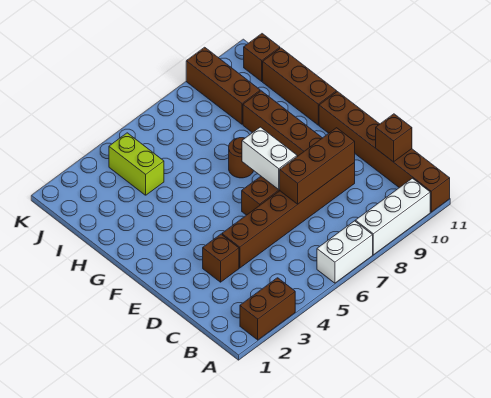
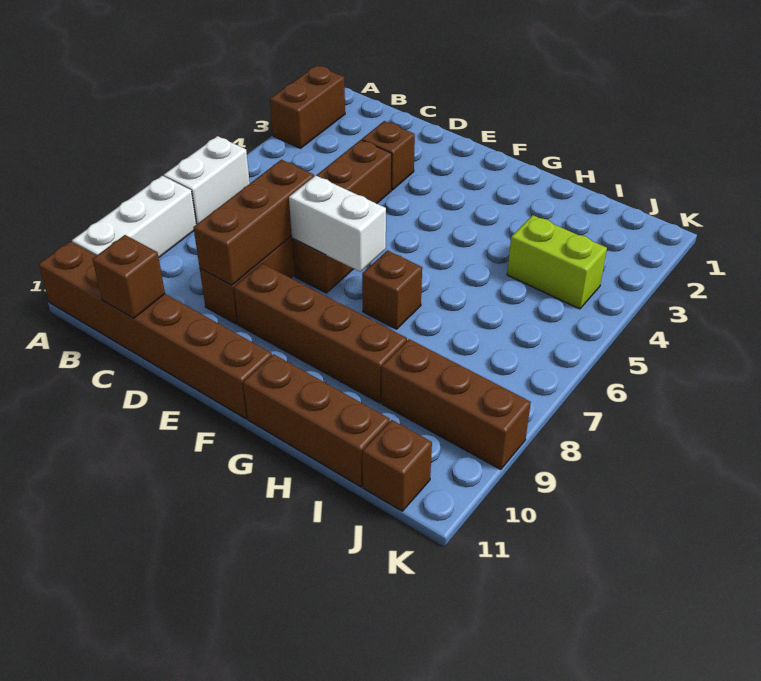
brown round brick G7 level 1 -> brown brick G7 level 1

